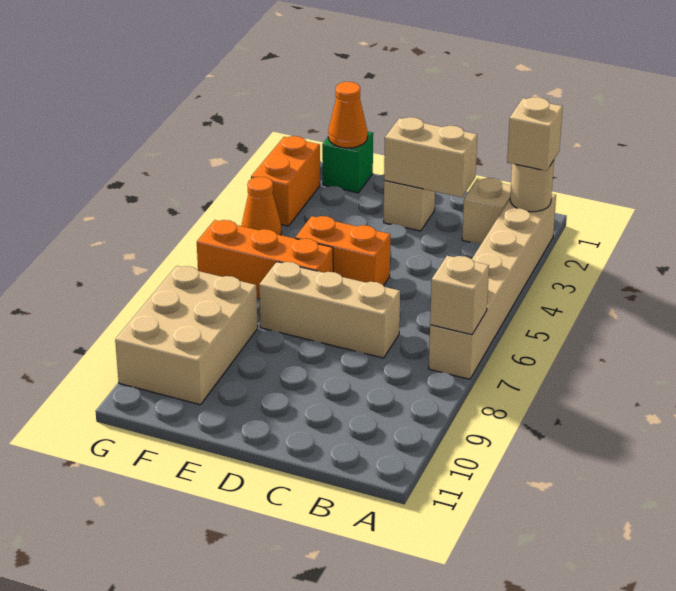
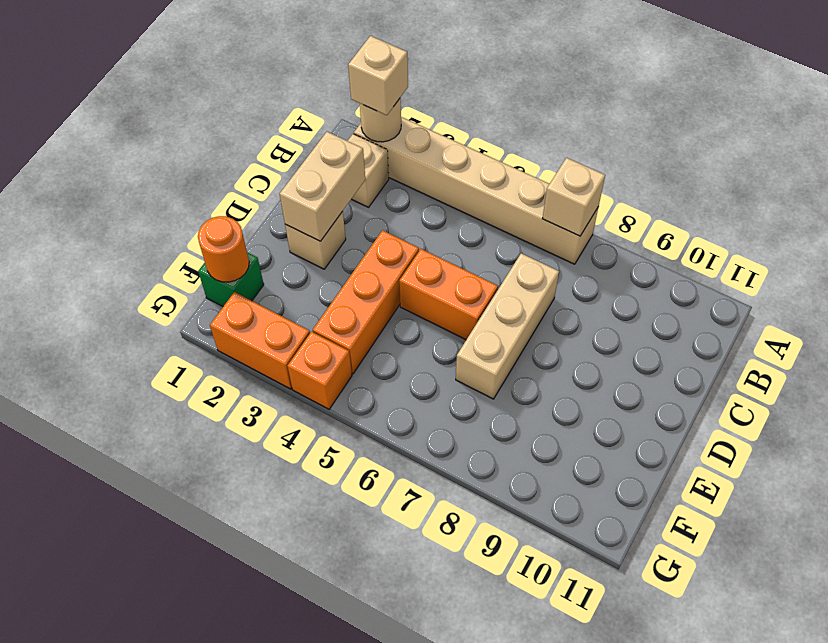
orange brick D5:E5 level 1 -> orange brick D5:D6 level 1
orange brick E6:G6 level 1 -> orange brick D4:F4 level 1
orange cone F1 level 2 -> orange round brick F1 level 2
tan brick F8:G10 level 1 -> none
orange cone G4 level 1 -> orange brick G4 level 1

